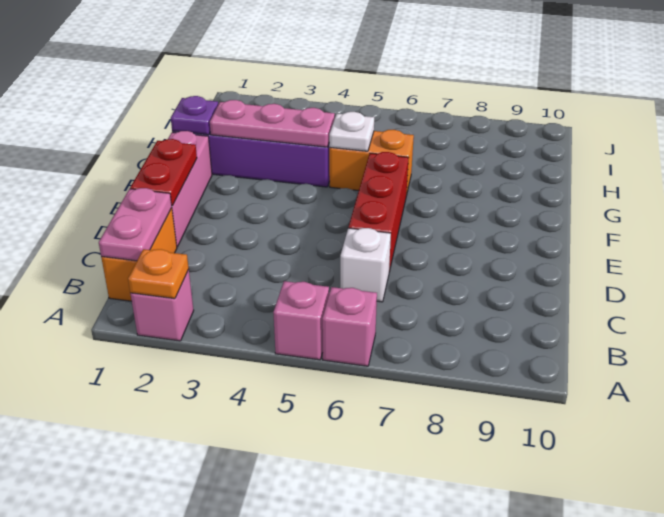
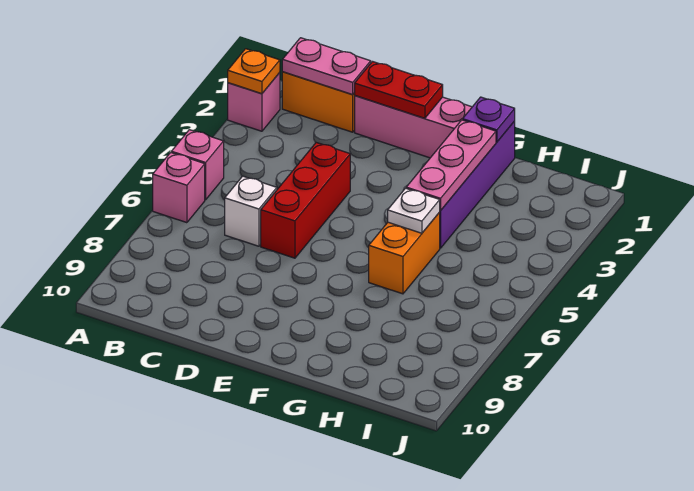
red brick D6:F6 level 1 -> red brick D4:D6 level 1

